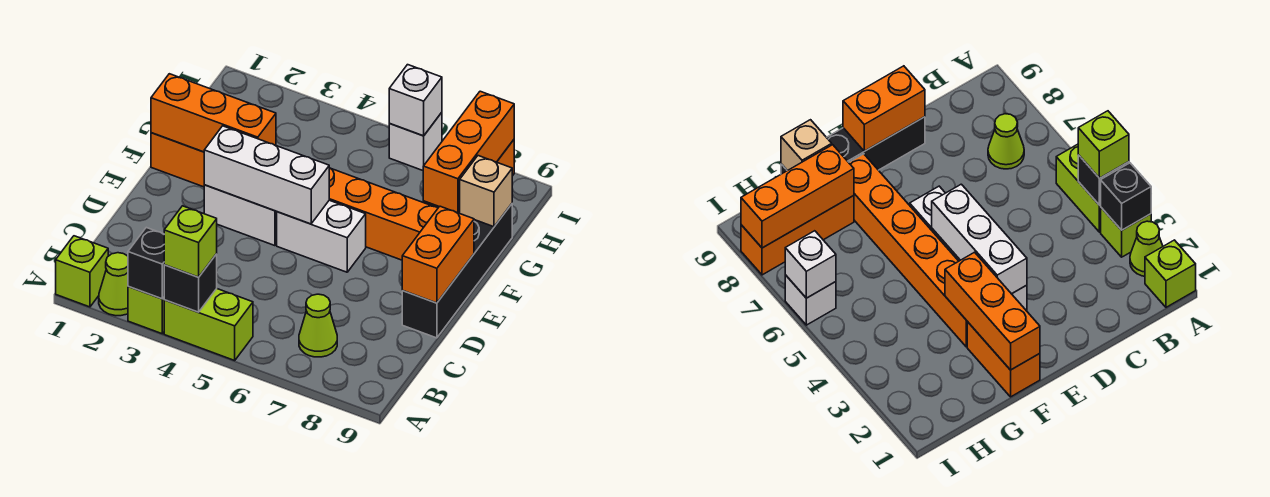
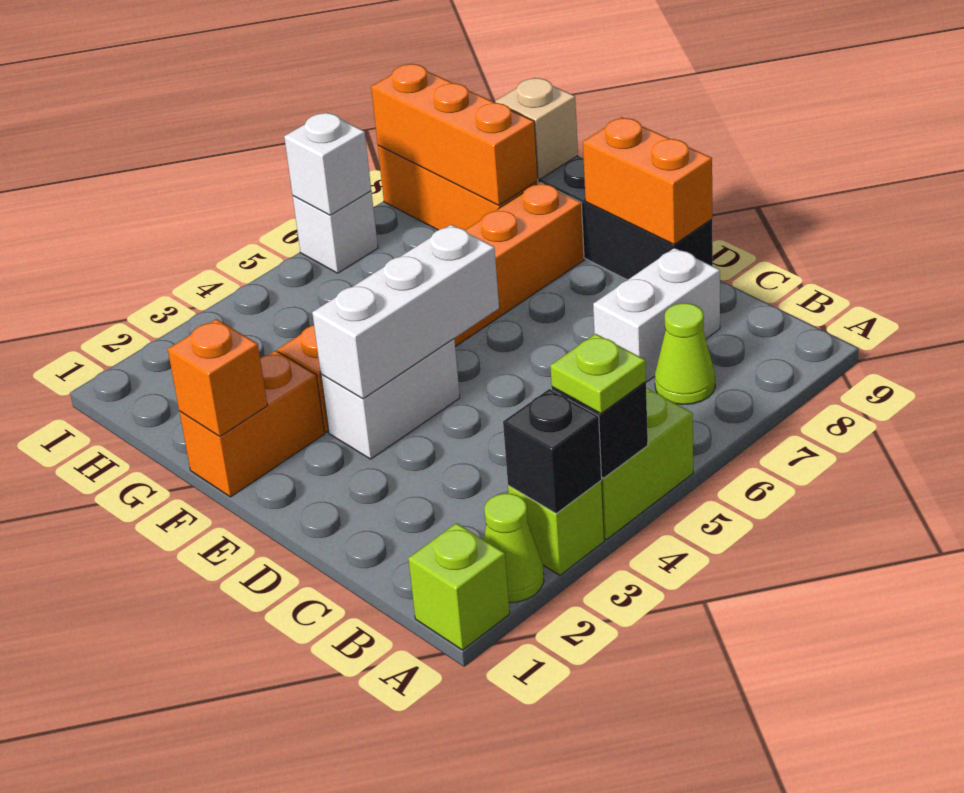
lime brick A4 level 3 -> lime plate A4 level 3
white brick E5:E6 level 1 -> white brick C7:C8 level 1
orange brick F1:F3 level 2 -> orange brick F1 level 2

